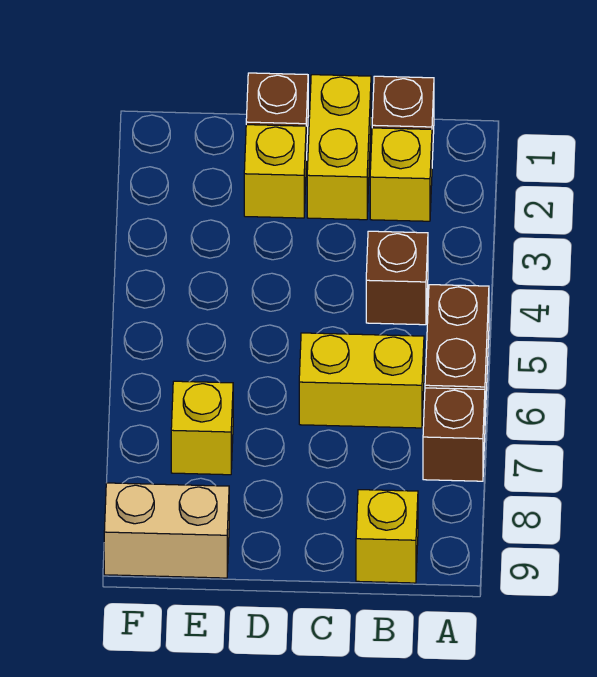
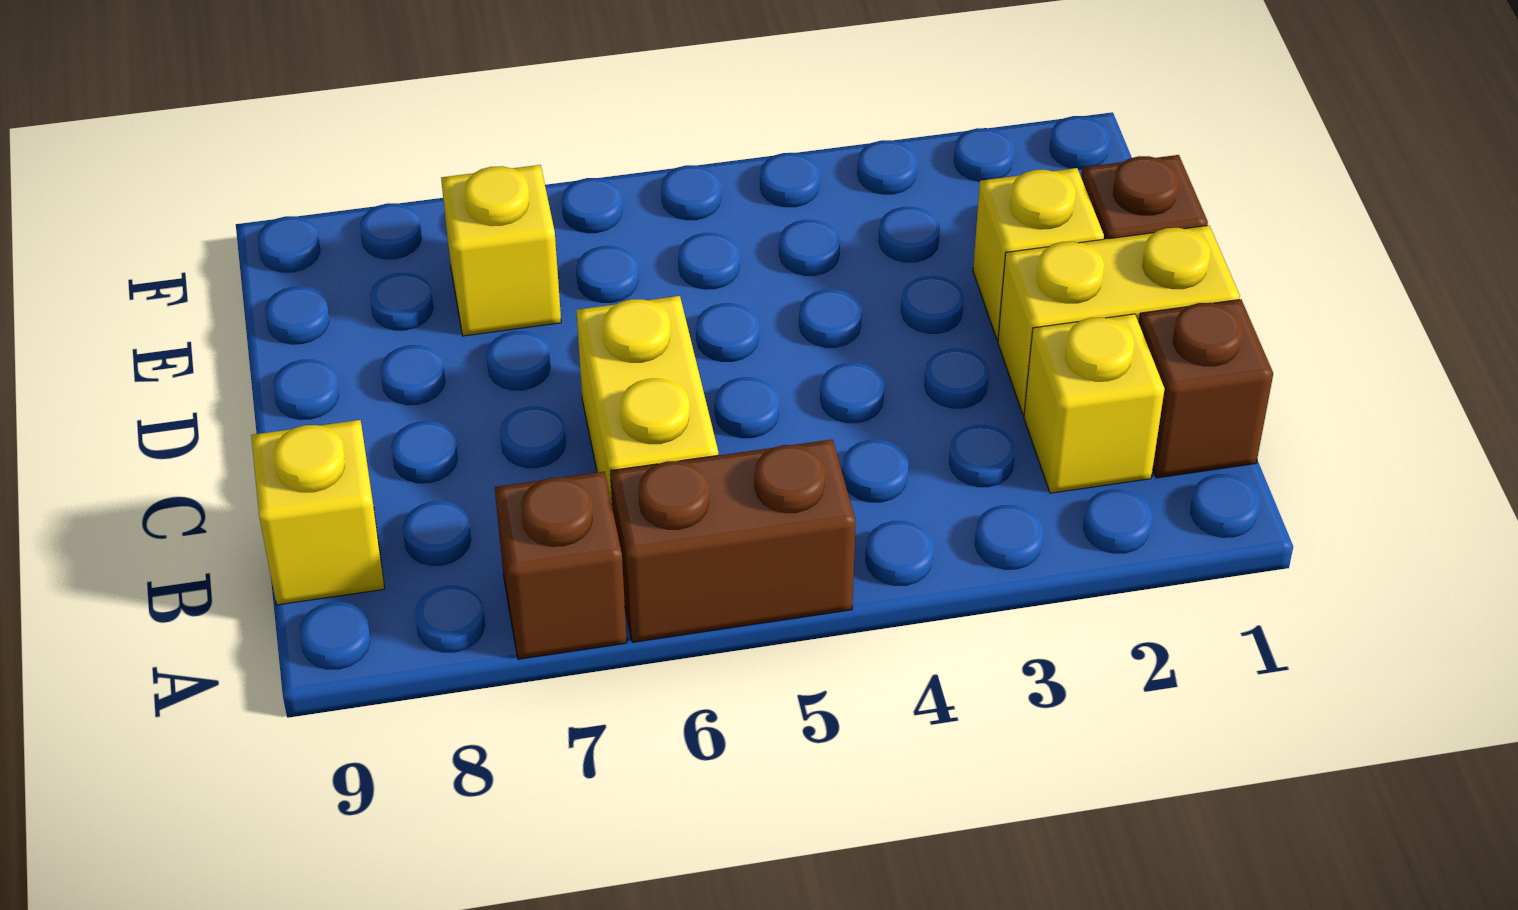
brown brick B4 level 1 -> none
tan brick E9:F9 level 1 -> none

